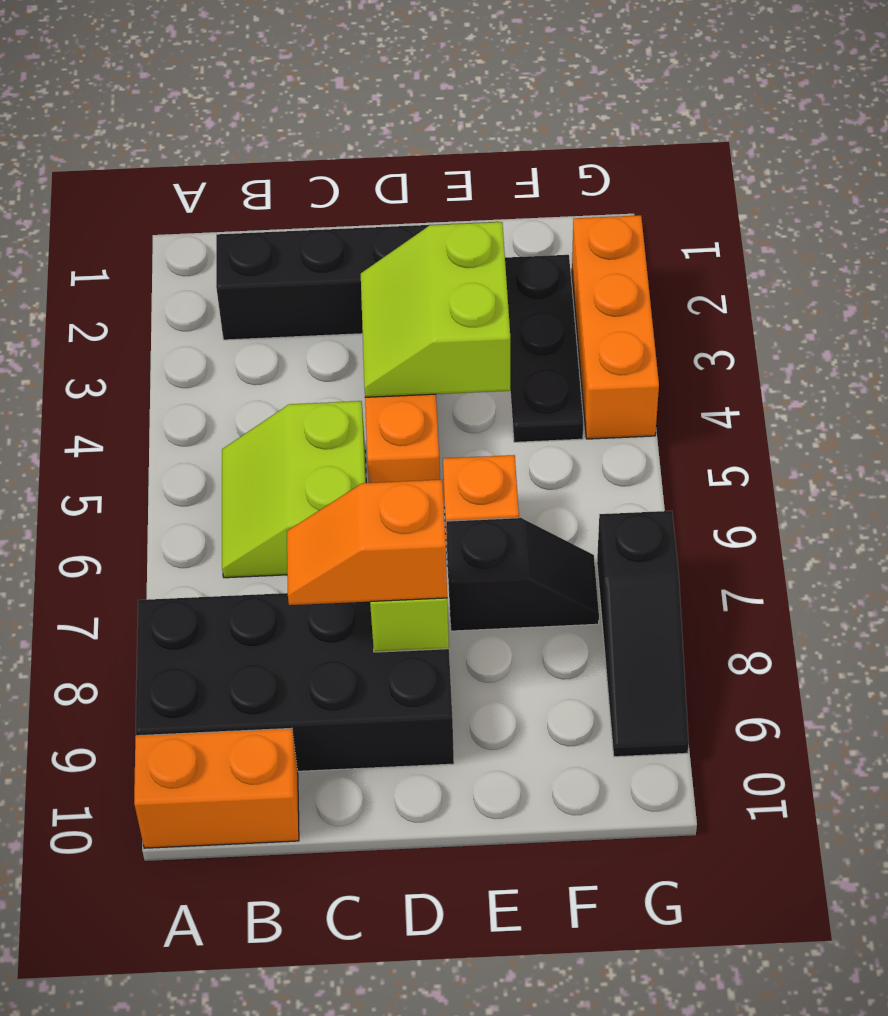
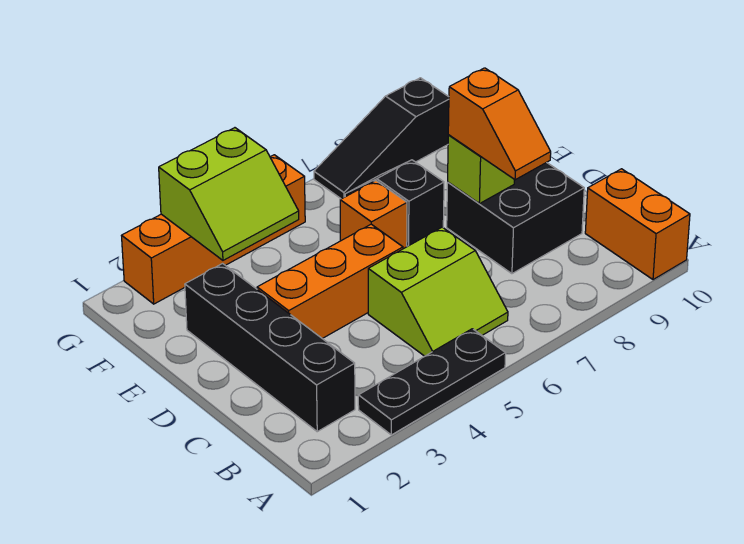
black brick A8:D9 level 1 -> black brick C8:D9 level 1
lime slope D3:E4 level 2 top E -> lime slope F3:G4 level 2 top G
black plate F2:F4 level 1 -> black plate A3:A5 level 1
orange brick G2:G4 level 1 -> orange brick G2:G5 level 1
black slope G7:G9 level 1 top 7 -> black slope G7:G9 level 1 top 9

